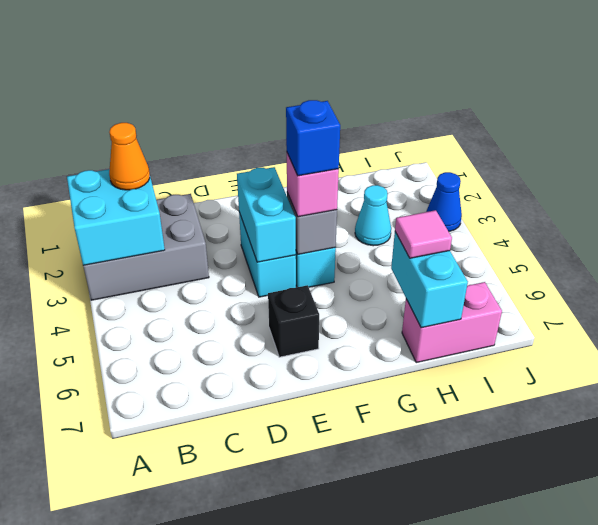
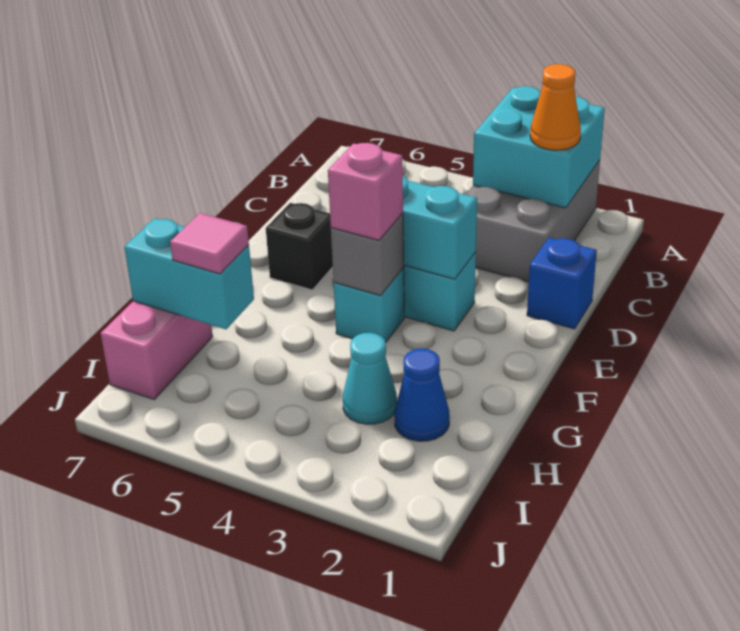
blue brick F4 level 4 -> blue brick D1 level 1
blue cone J3 level 1 -> blue cone H2 level 1

